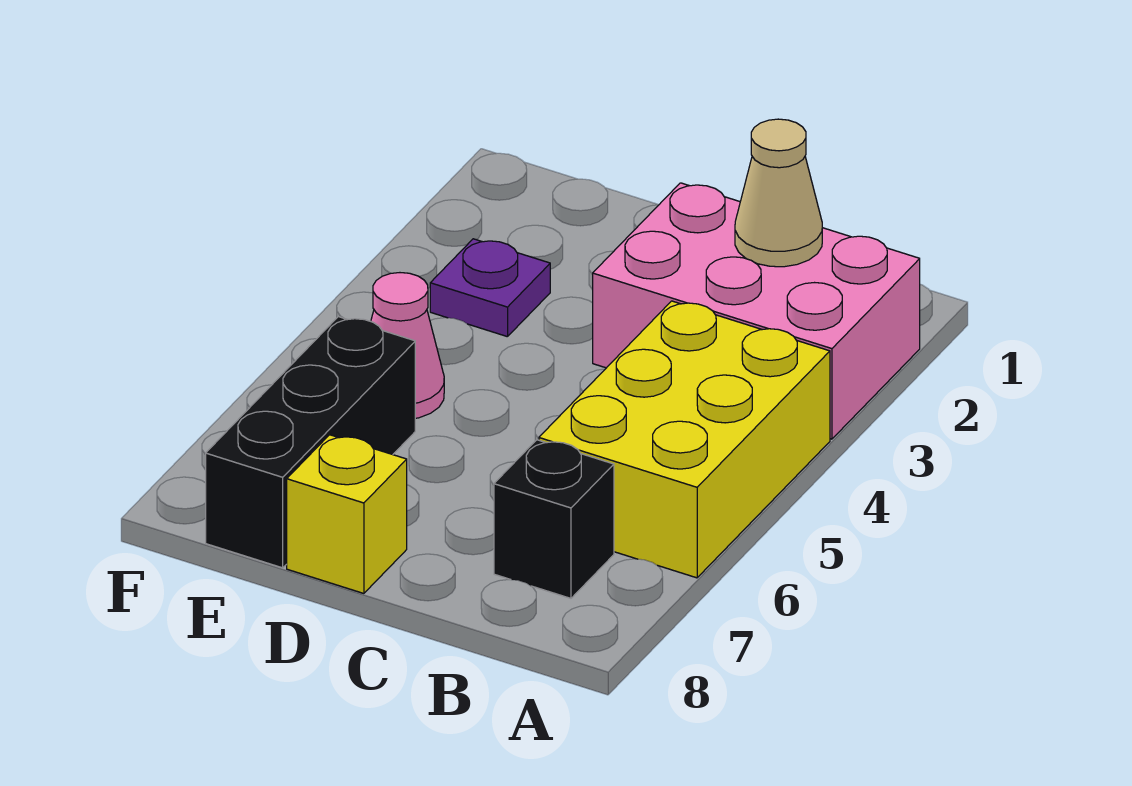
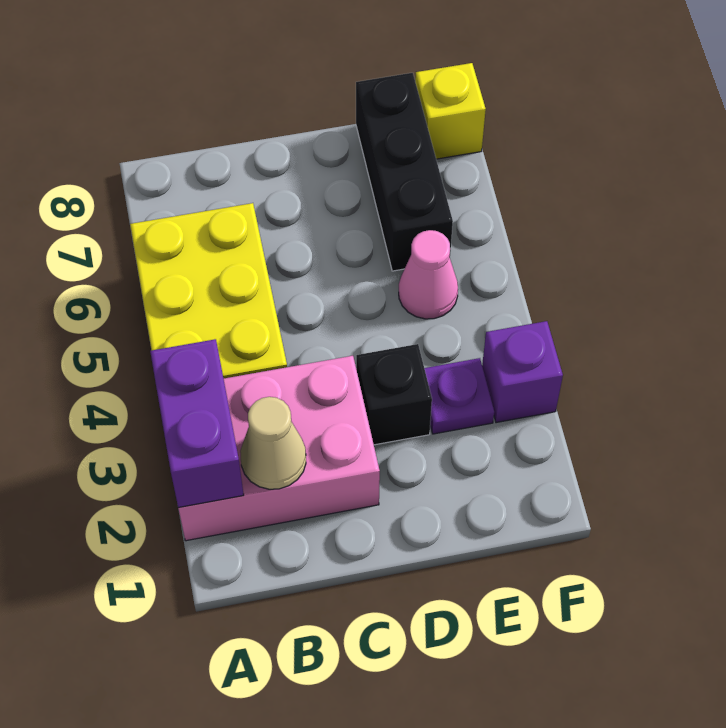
none -> purple brick A2:A3 level 2
black brick B7 level 1 -> black brick D3 level 1
yellow brick D8 level 1 -> yellow brick F8 level 1
none -> purple brick F3 level 1

